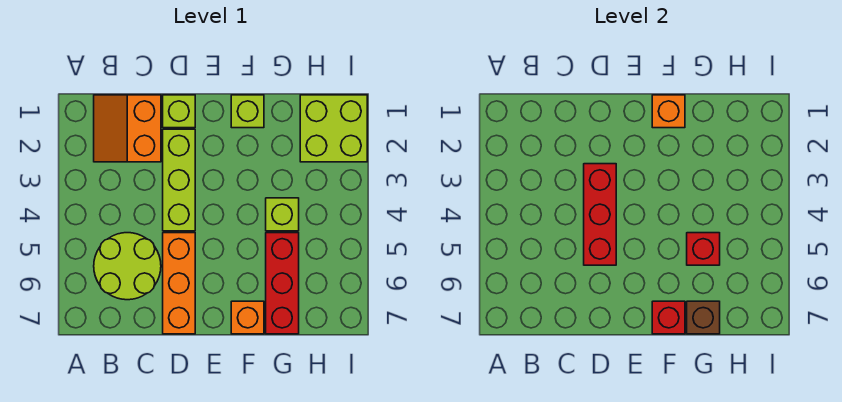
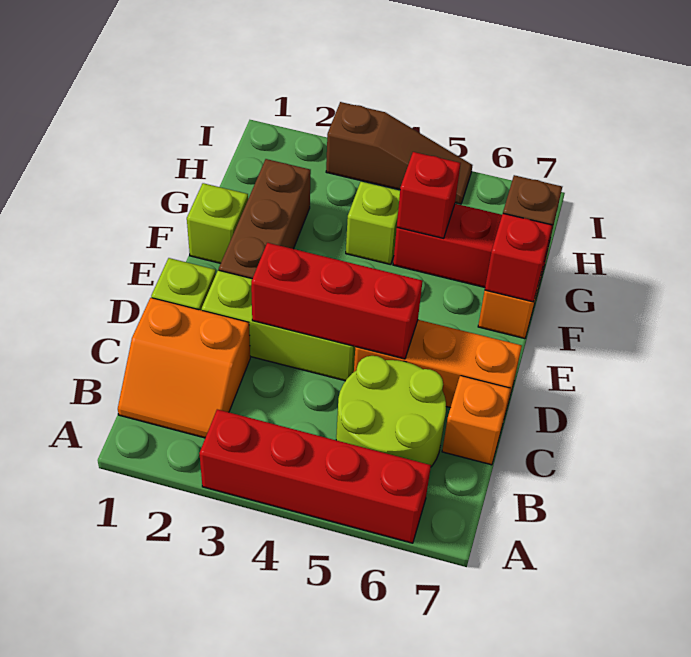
none -> red brick A3:A6 level 1
none -> brown brick E2:G2 level 1
orange brick F1 level 2 -> orange brick C7 level 1
lime brick H1:I2 level 1 -> none
none -> brown slope I3:I5 level 1 top 3

